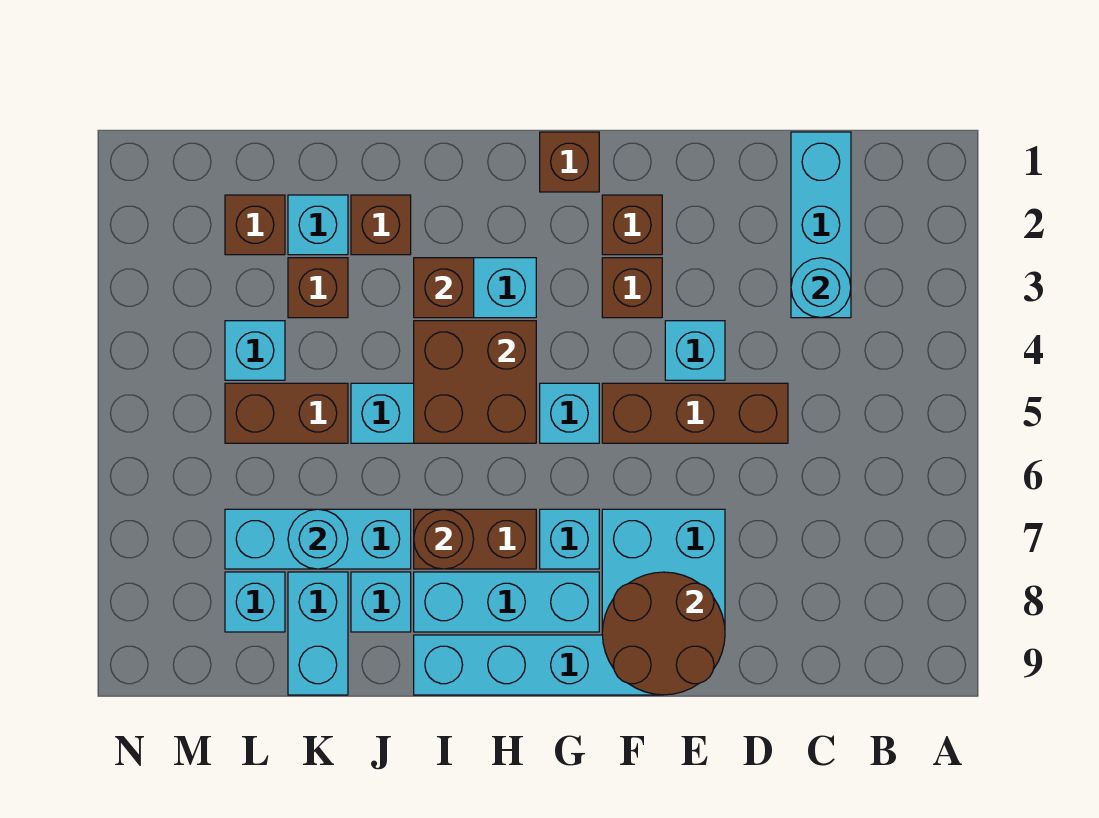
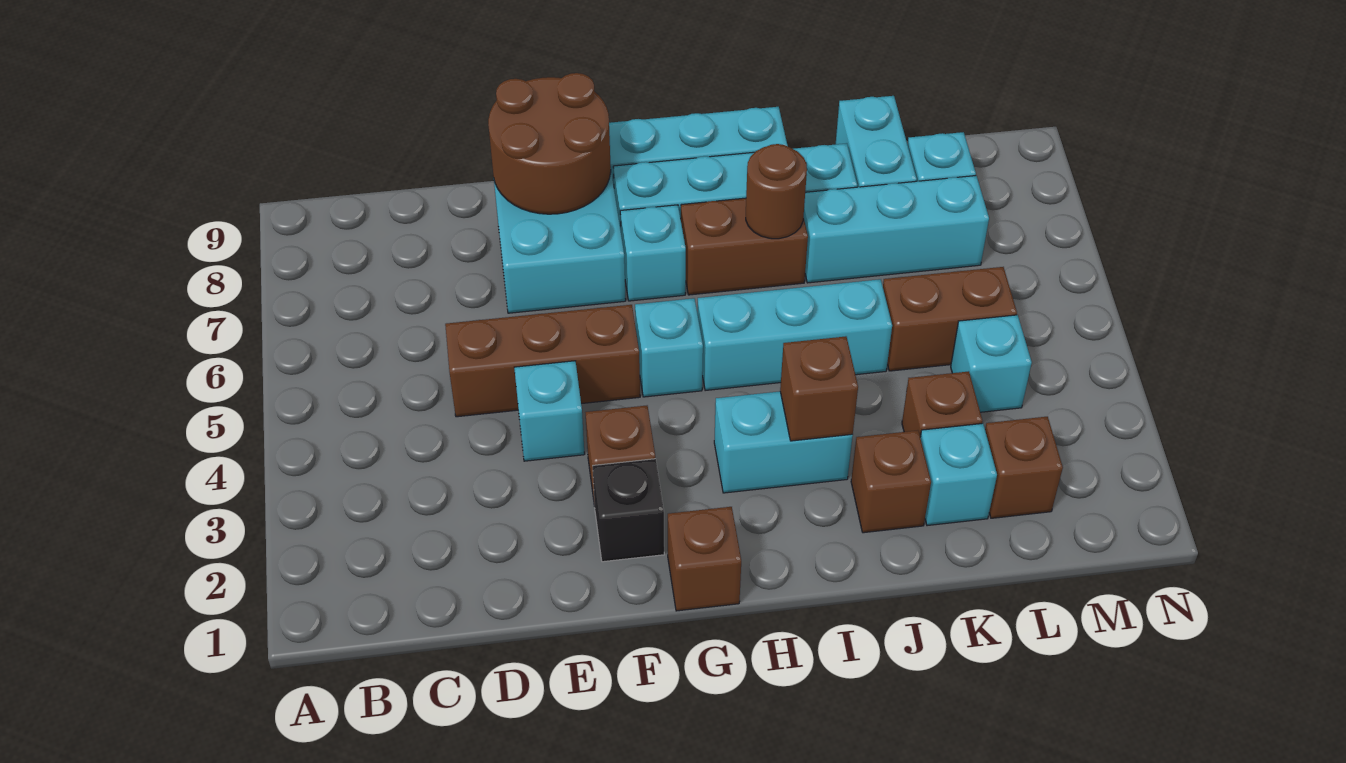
cyan brick C1:C3 level 1 -> none
cyan round brick C3 level 2 -> none
brown brick F2 level 1 -> black brick F2 level 1
brown brick H4:I5 level 2 -> none
cyan round brick K7 level 2 -> none

